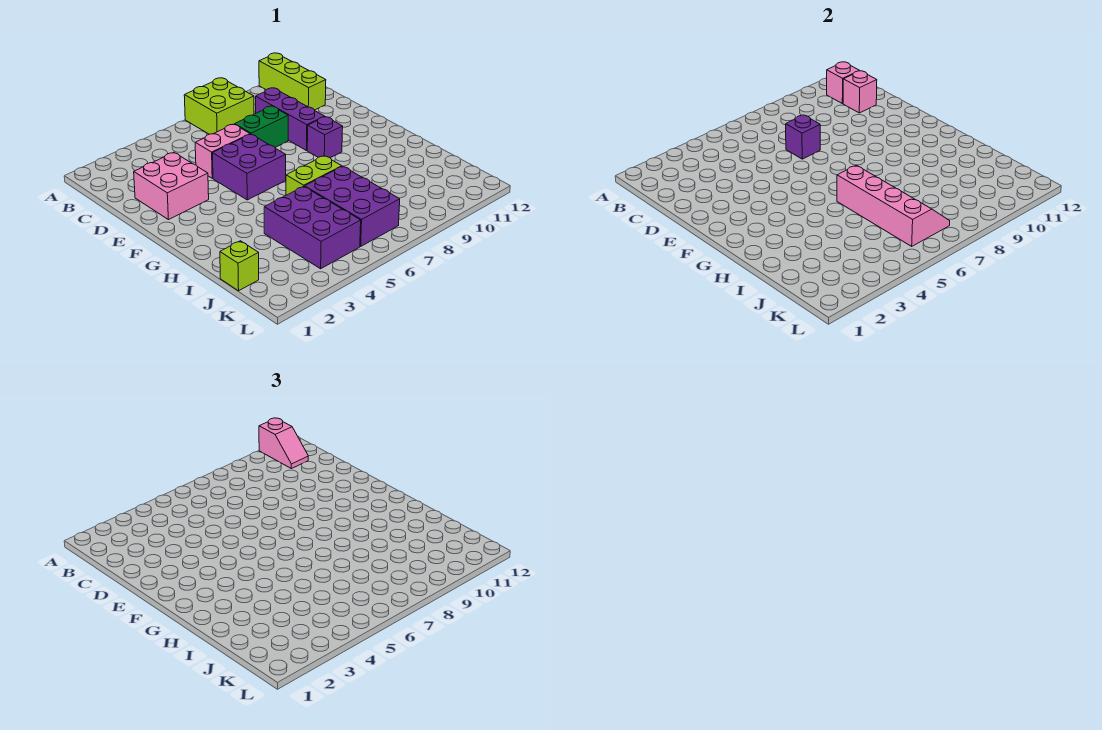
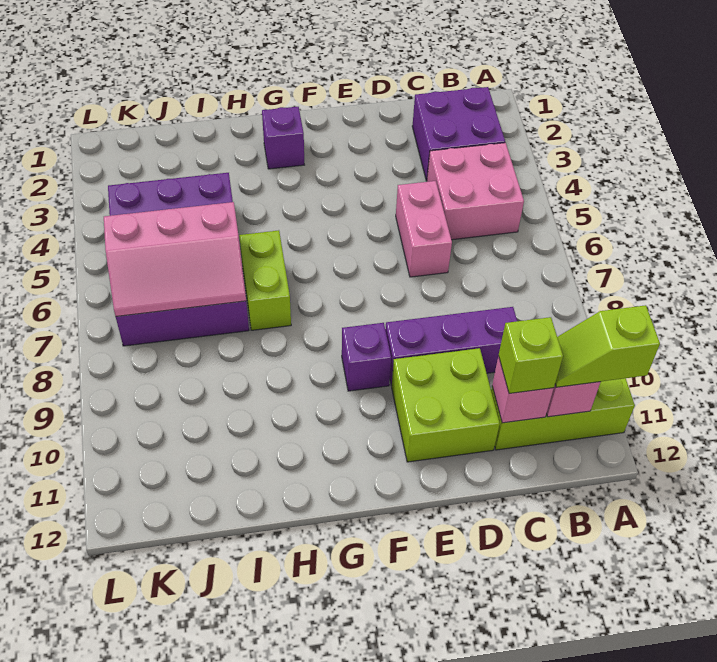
lime brick A7:B8 level 1 -> lime brick D10:E11 level 1
pink slope A11:B11 level 3 top A -> lime slope A11:B11 level 3 top A
pink brick D2:E3 level 1 -> pink brick B4:C5 level 1
green brick D7:D8 level 1 -> none
purple brick D7 level 2 -> purple brick G2 level 1
purple brick E5:F6 level 1 -> purple brick B2:C3 level 1
pink slope H6:K7 level 2 top 6 -> pink slope I6:K7 level 2 top 6
lime brick J1 level 1 -> lime brick C11 level 3

